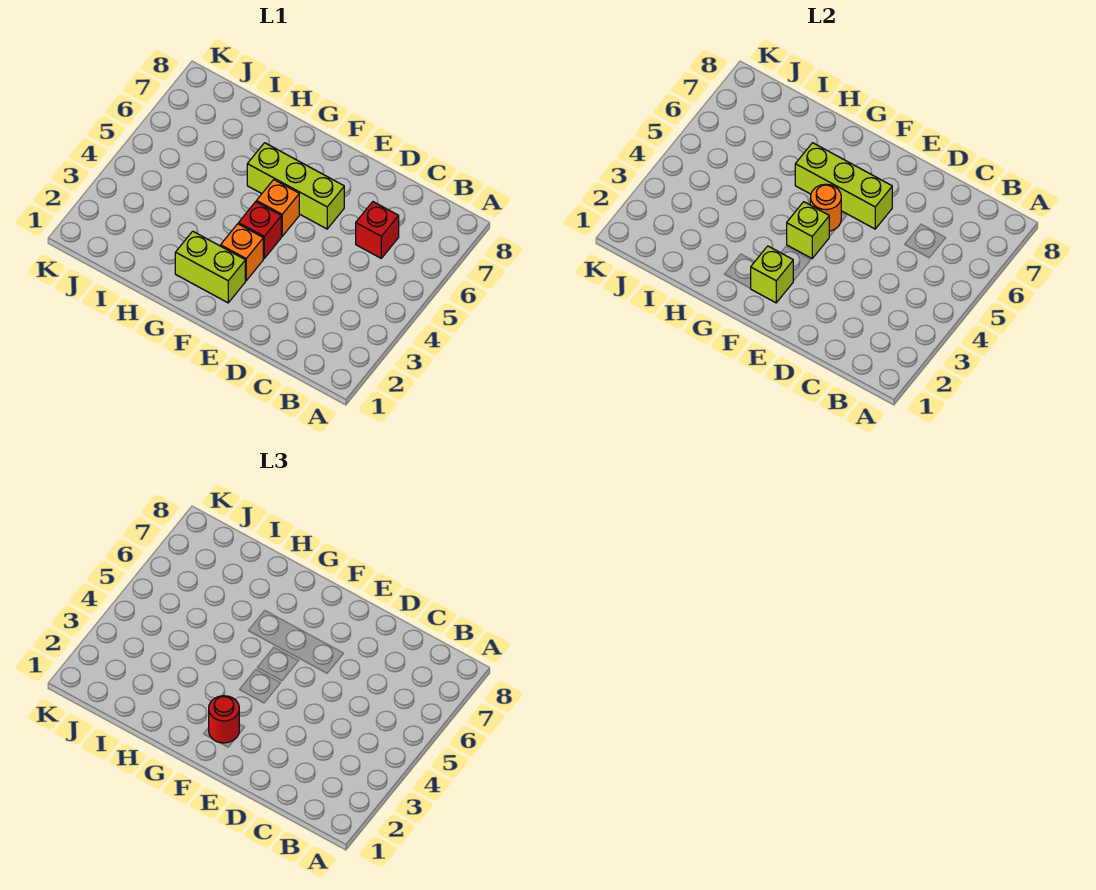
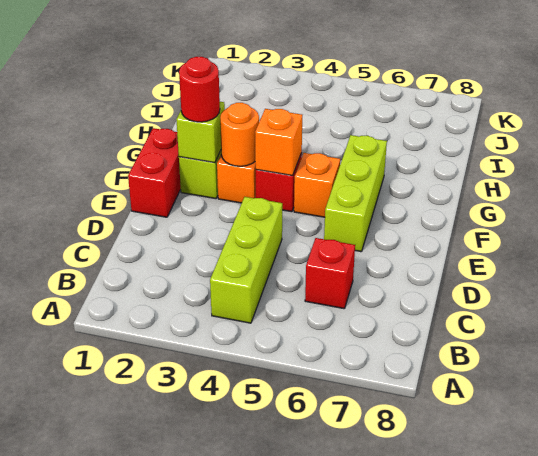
none -> red brick E1:F1 level 1
lime brick E6:G6 level 2 -> lime brick B4:D4 level 1
lime brick F4 level 2 -> orange brick F4 level 2
orange round brick F5 level 2 -> orange round brick F3 level 2

